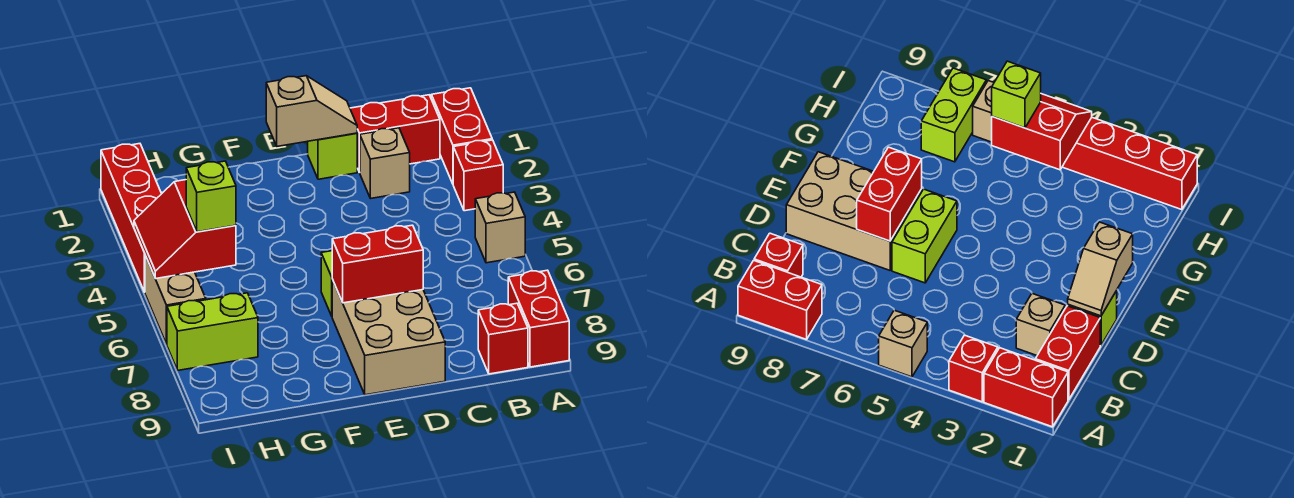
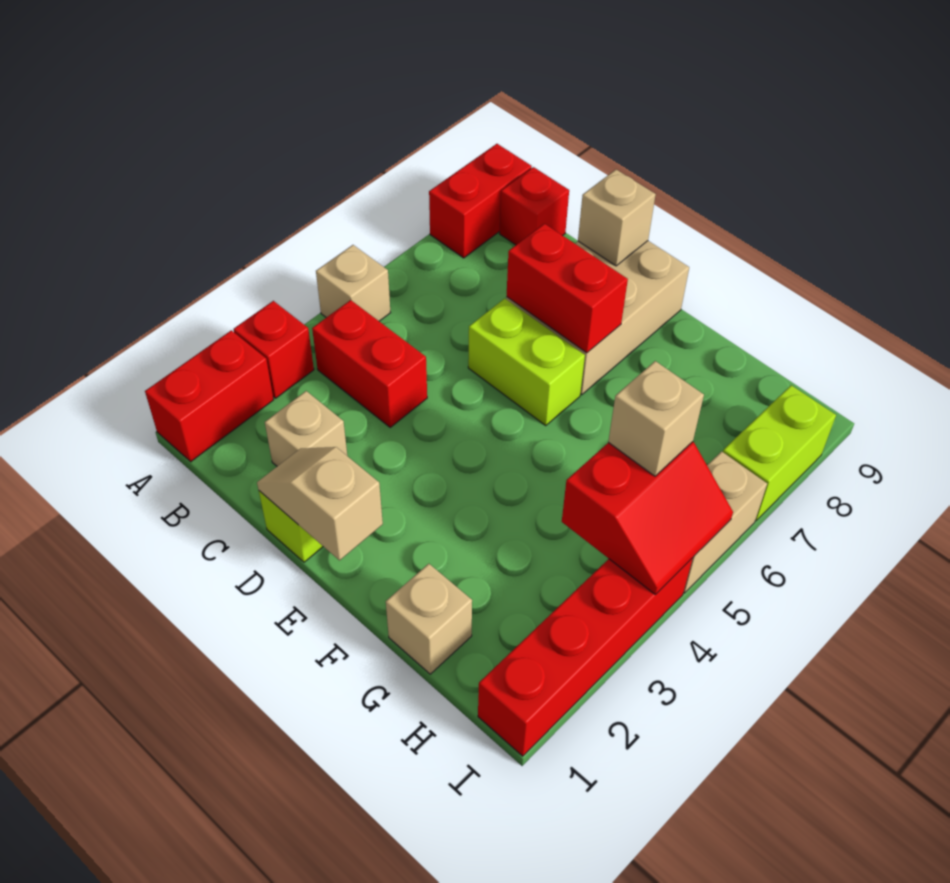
red brick B1:C1 level 1 -> red brick B4:C4 level 1
none -> tan brick D9 level 2
none -> tan brick G1 level 1
lime brick H5 level 3 -> tan brick H5 level 3
lime brick H7:I7 level 1 -> lime brick I7:I8 level 1

